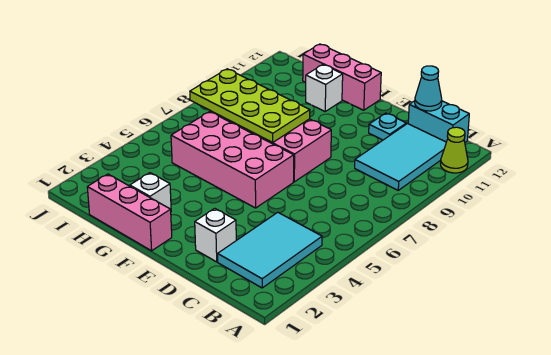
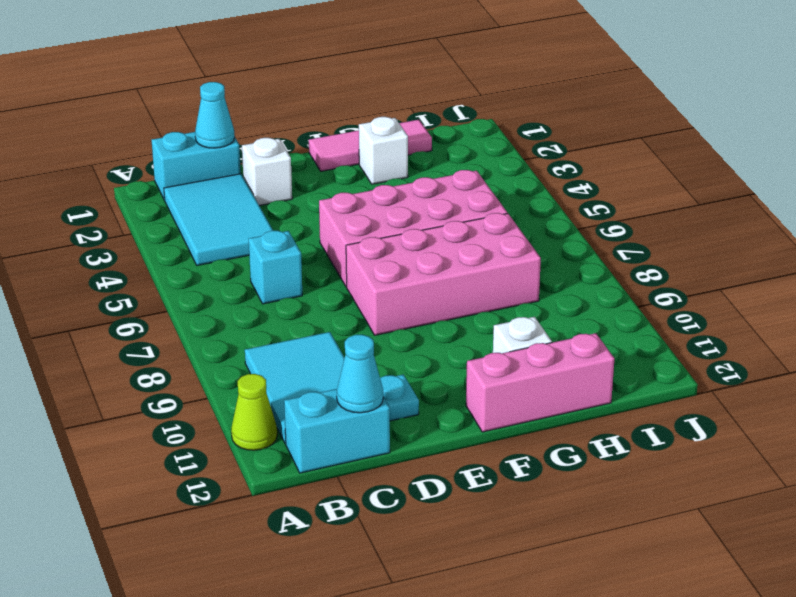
none -> cyan brick B1:C1 level 1
none -> cyan cone C1 level 2
none -> cyan brick C6 level 1
pink brick F1:H1 level 1 -> pink tile F1:H1 level 1
lime plate F7:I8 level 2 -> none

